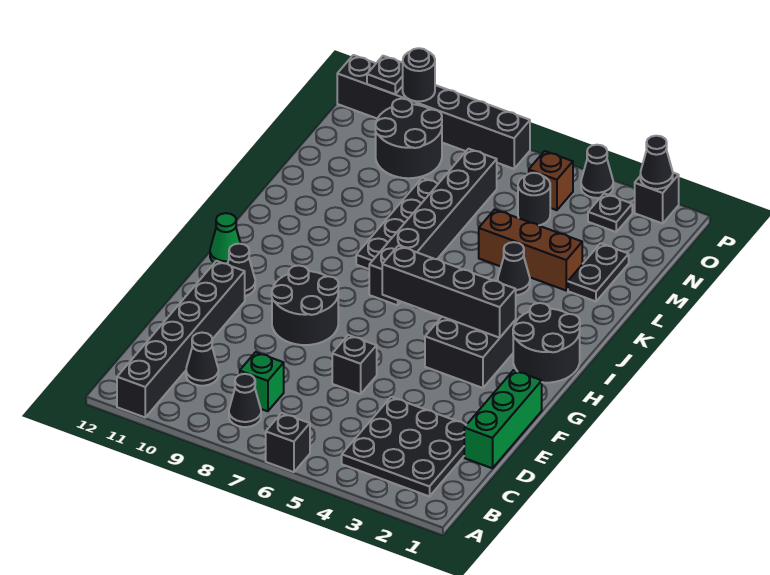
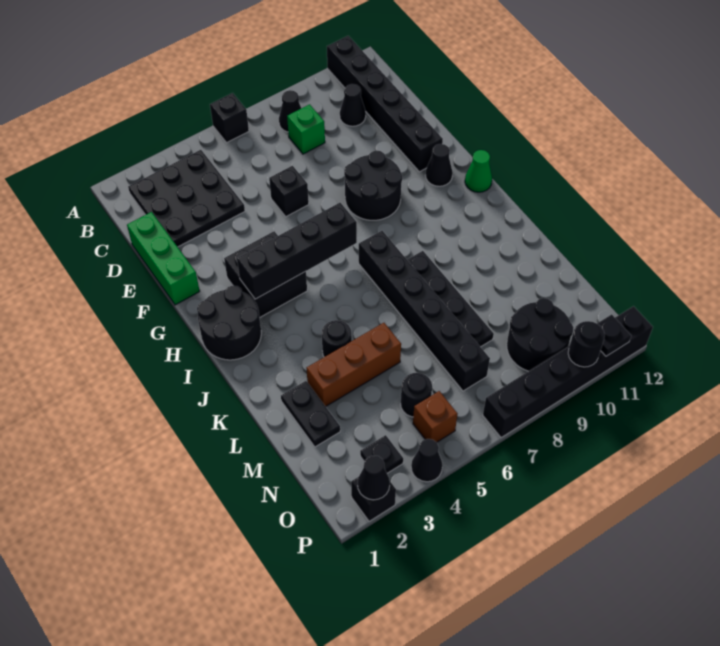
black cone K4 level 1 -> black round brick K4 level 1

